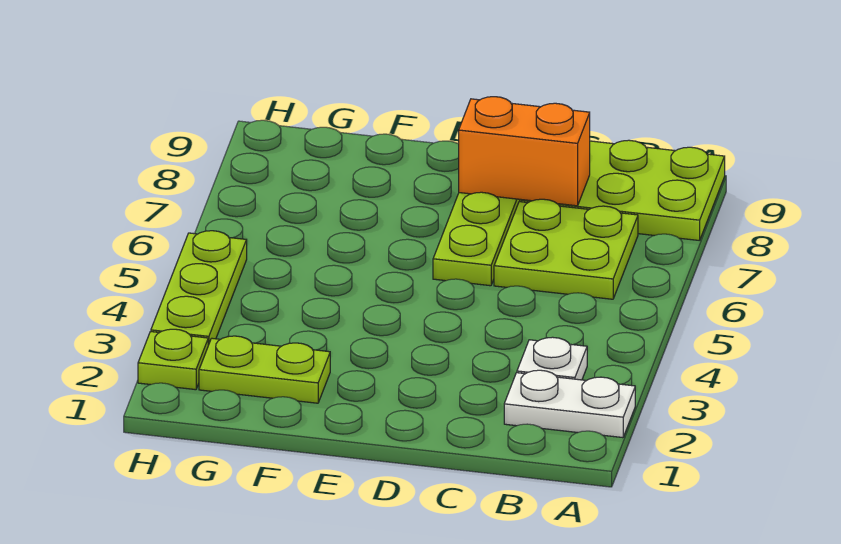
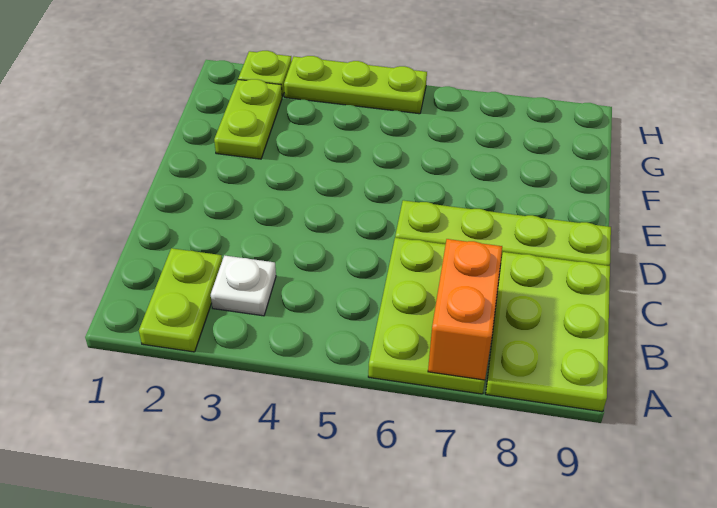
white plate A2:B2 level 1 -> lime plate A2:B2 level 1
lime plate B6:C7 level 1 -> lime plate A6:C7 level 1
orange brick C8:D8 level 2 -> orange brick A7:B7 level 2

